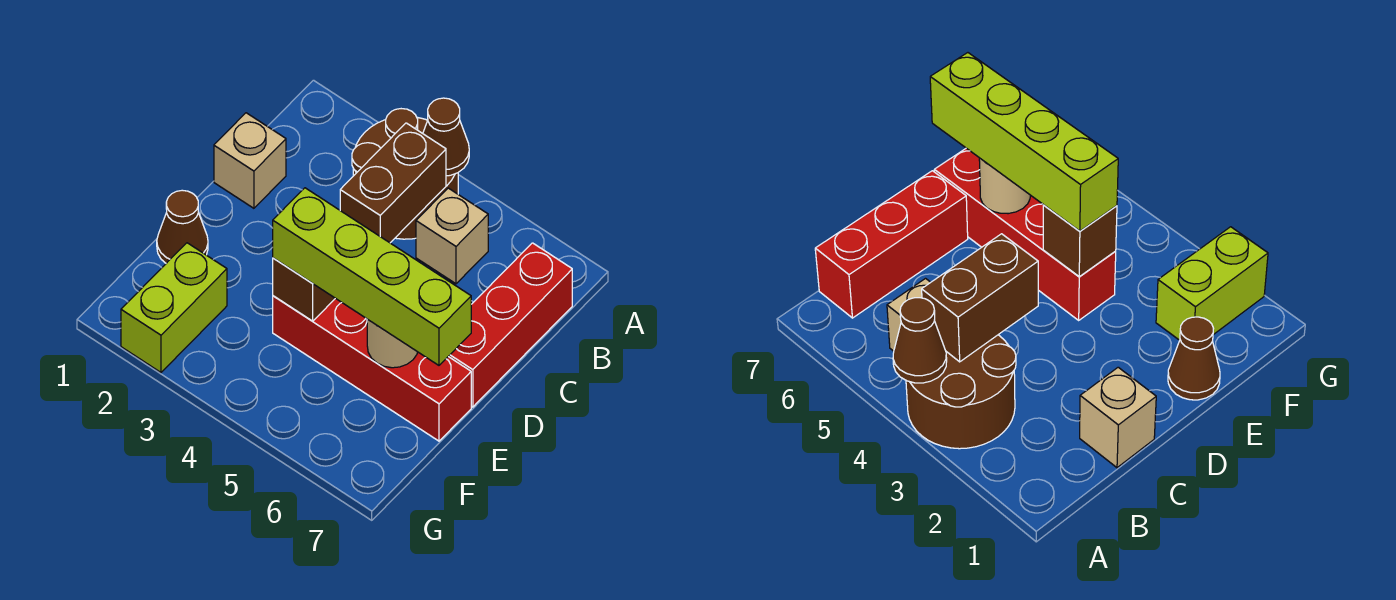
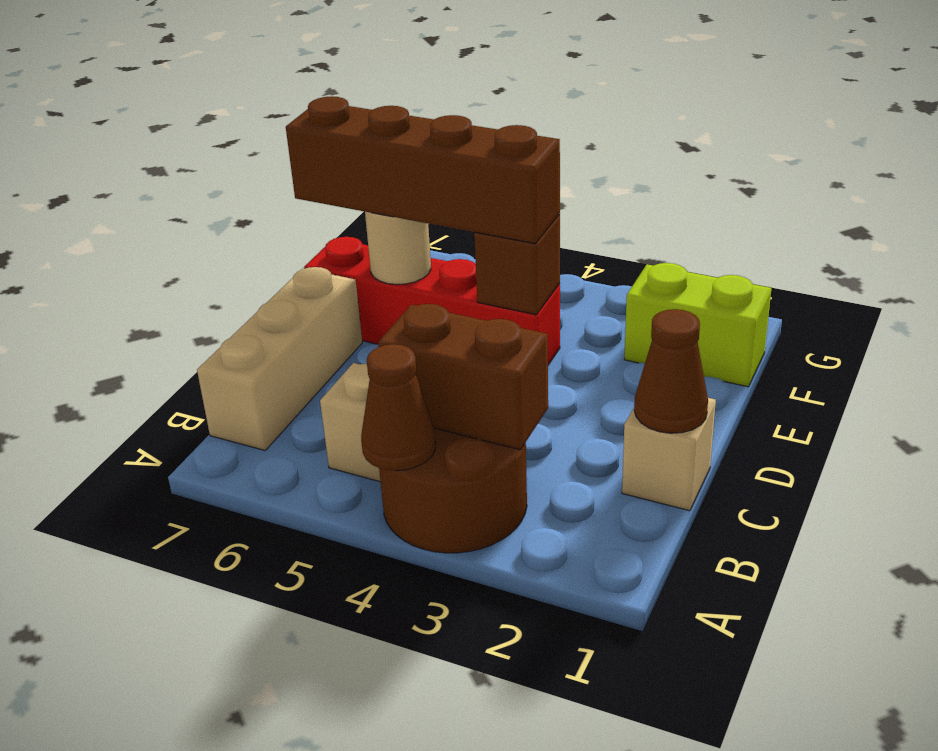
brown brick B4:C4 level 2 -> brown brick B3:B4 level 2
red brick B7:D7 level 1 -> tan brick B7:D7 level 1
brown cone E1 level 1 -> brown cone C1 level 2
lime brick E4:E7 level 3 -> brown brick E4:E7 level 3
lime brick F2:G2 level 1 -> lime brick F1:F2 level 1

